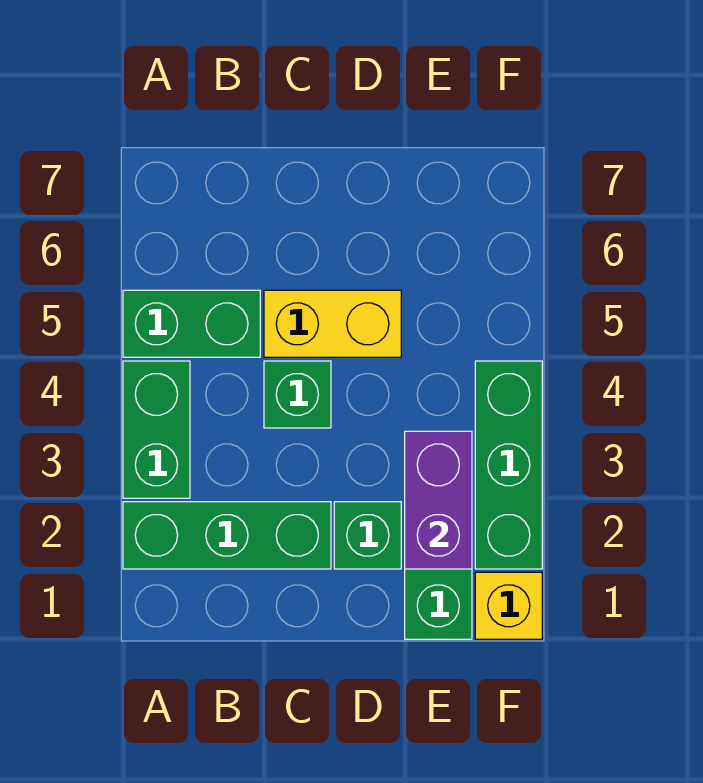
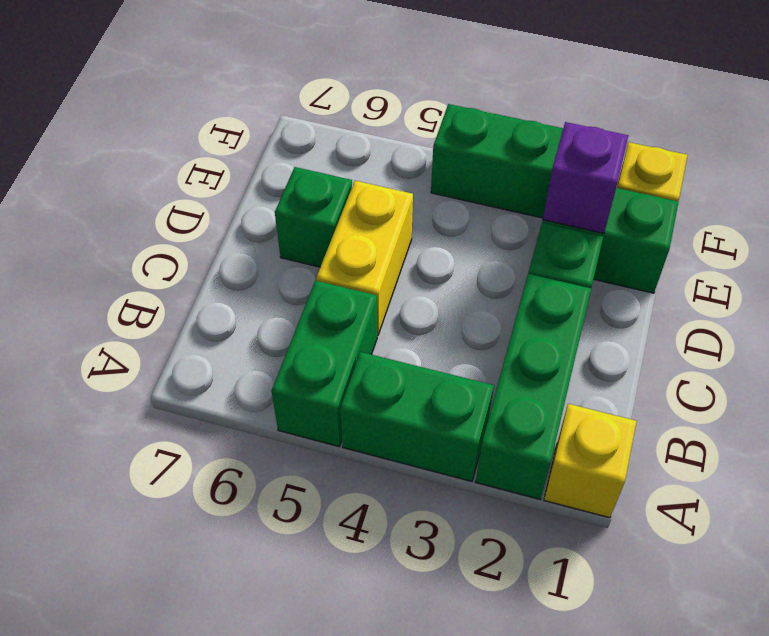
none -> yellow brick A1 level 1
green brick C4 level 1 -> green brick D6 level 1
purple brick E2:E3 level 2 -> purple brick E2 level 2

